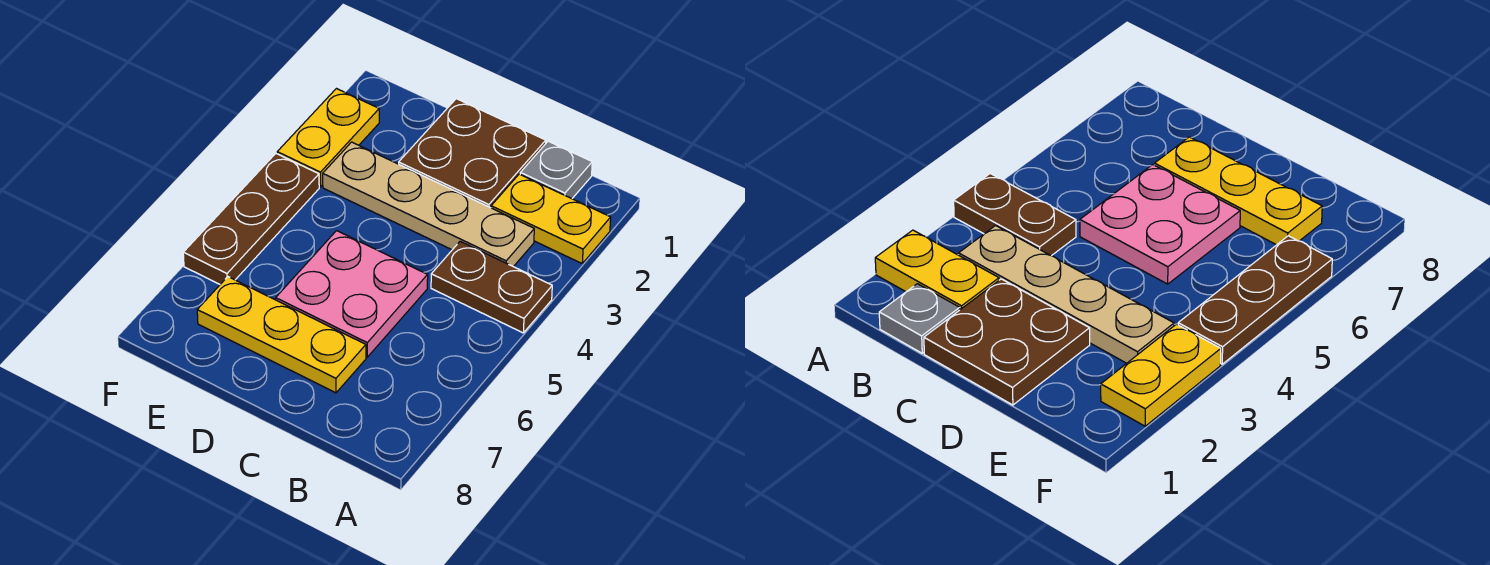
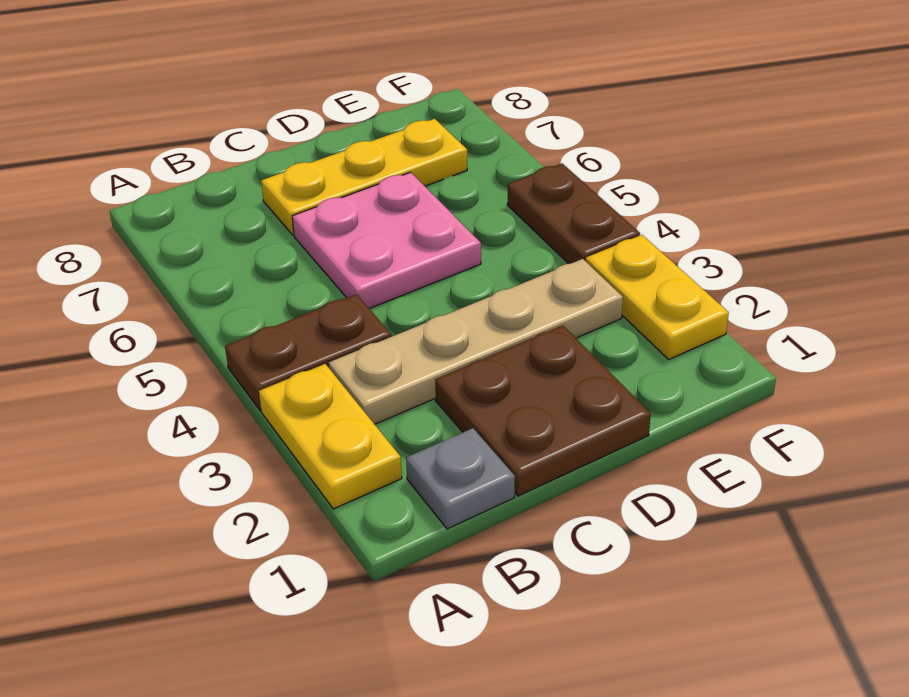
yellow plate A2:B2 level 1 -> yellow plate A2:A3 level 1
brown plate F4:F6 level 1 -> brown plate F4:F5 level 1

